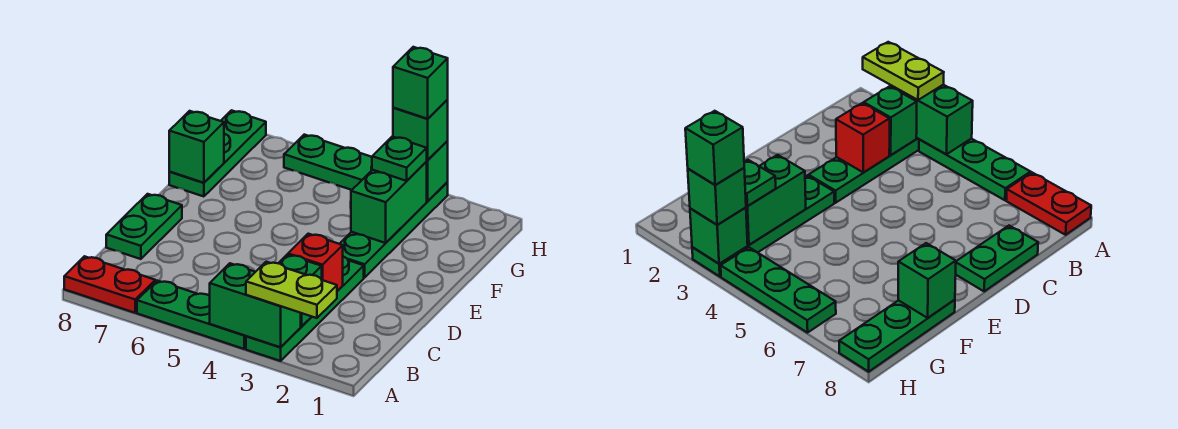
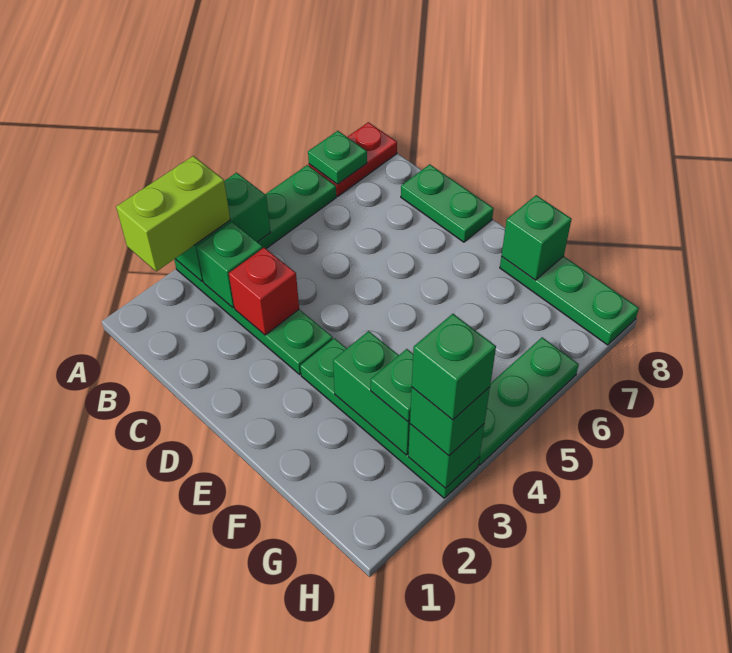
lime plate A2:A3 level 3 -> lime brick A2:A3 level 3
none -> green plate A7 level 2

